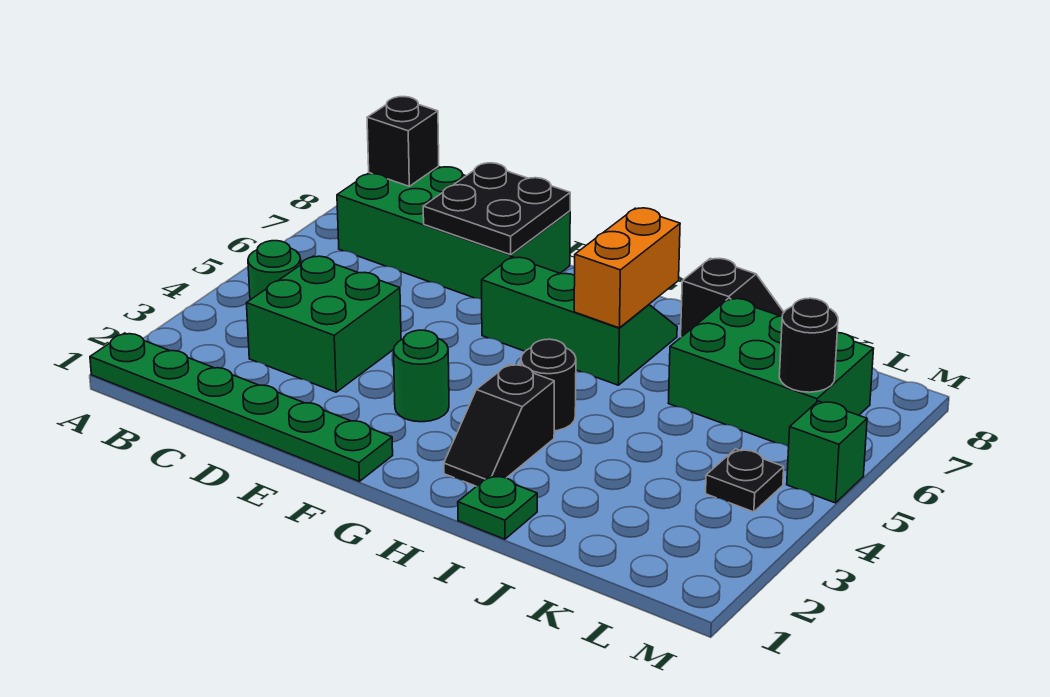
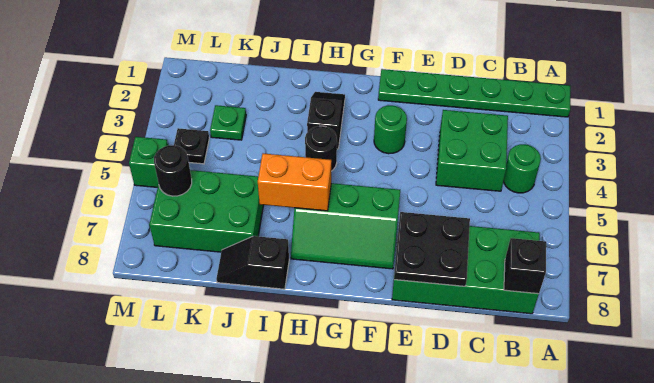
orange brick H6:H7 level 2 -> orange brick H6:I6 level 2
green plate I1 level 1 -> green plate K3 level 1

